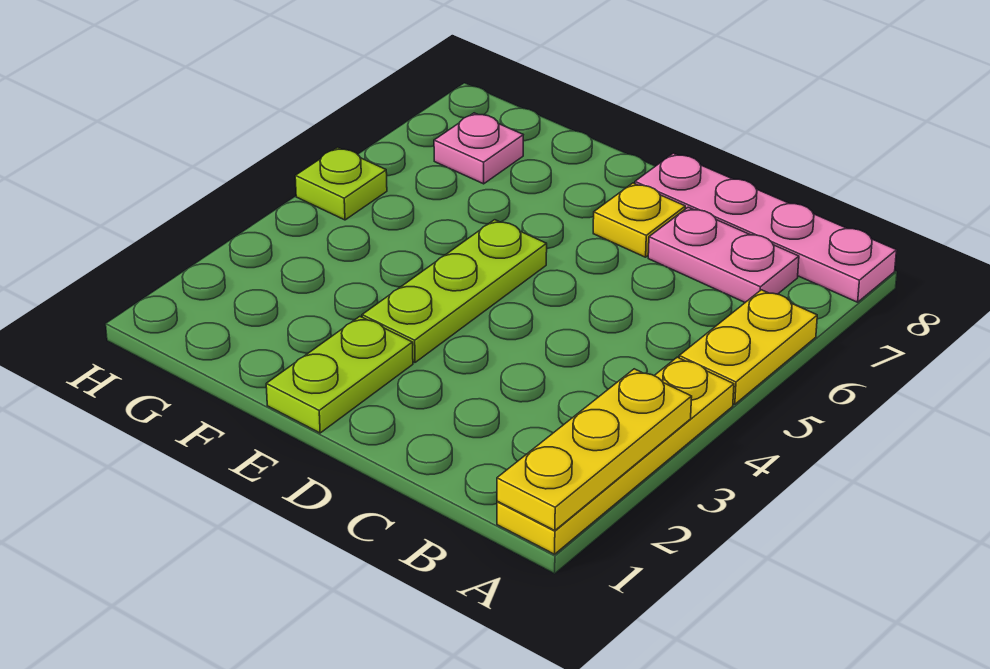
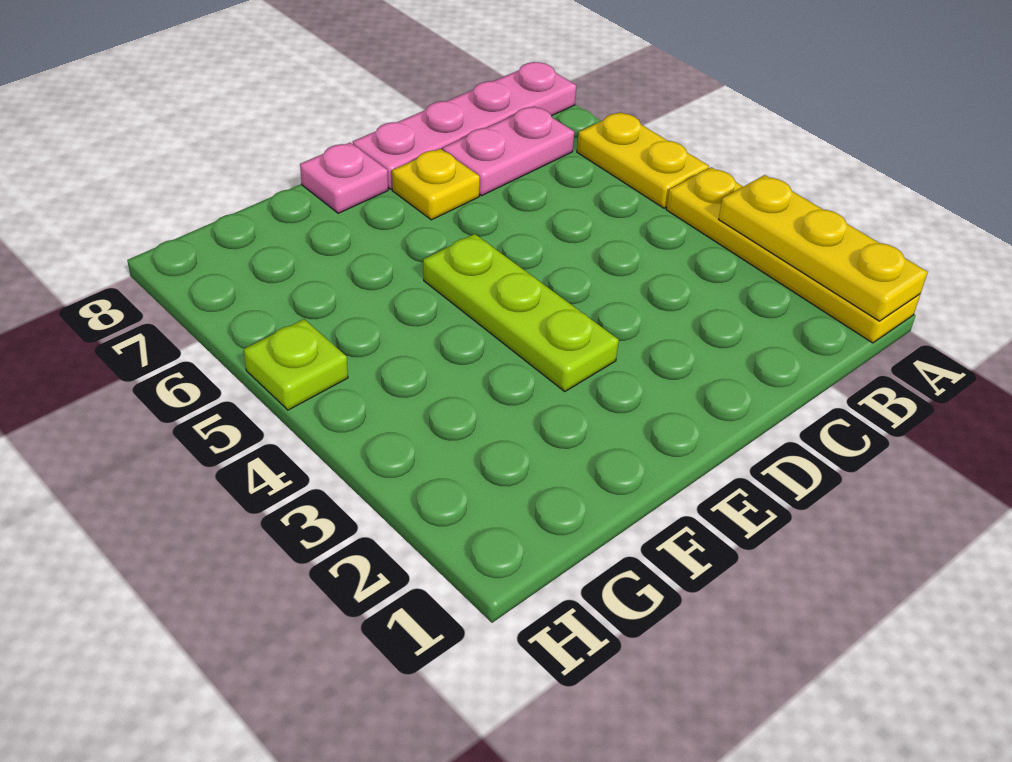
lime plate E1:E2 level 1 -> none
pink plate G7 level 1 -> pink plate E8 level 1

